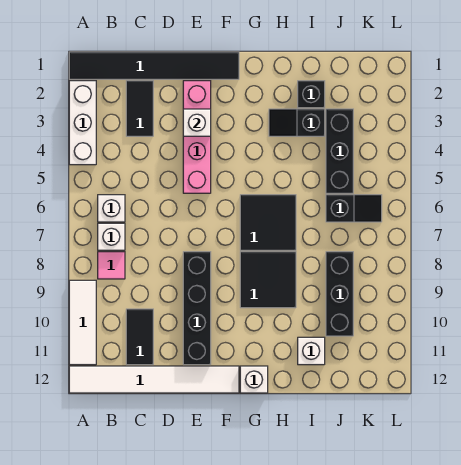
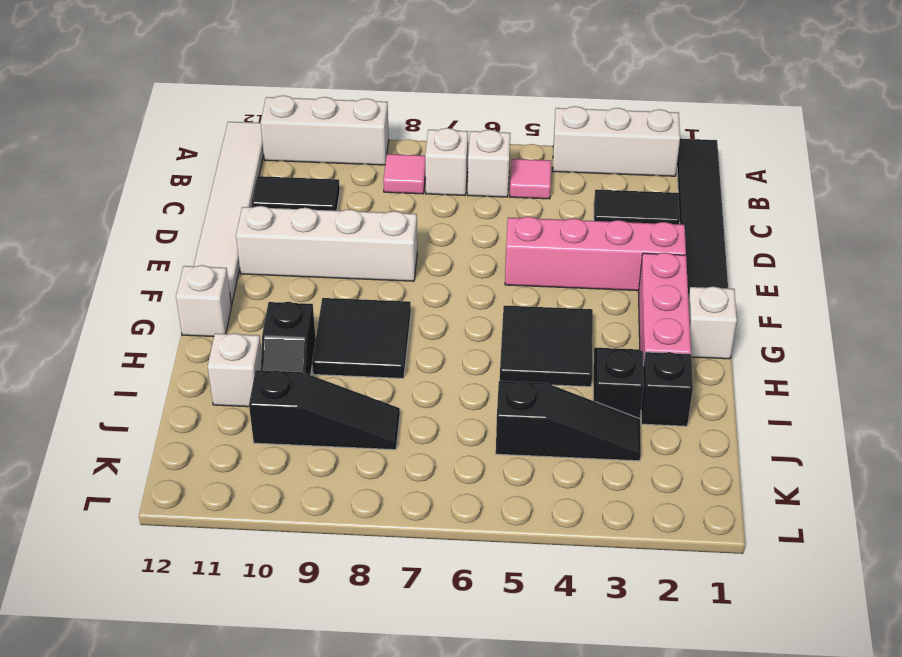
white tile A9:A11 level 1 -> white brick A9:A11 level 1
none -> pink tile B5 level 1
white brick E3 level 2 -> white brick G1 level 1
black brick E8:E11 level 1 -> white brick E8:E11 level 1
none -> pink brick F2:H2 level 1
black tile G6:H7 level 1 -> black tile G4:H5 level 1
black brick J3:J5 level 1 -> black slope J3:J5 level 1 top 5
black slope J6:K6 level 1 top J -> black slope H10:I10 level 1 top H
black brick J8:J10 level 1 -> black slope J8:J10 level 1 top 10

